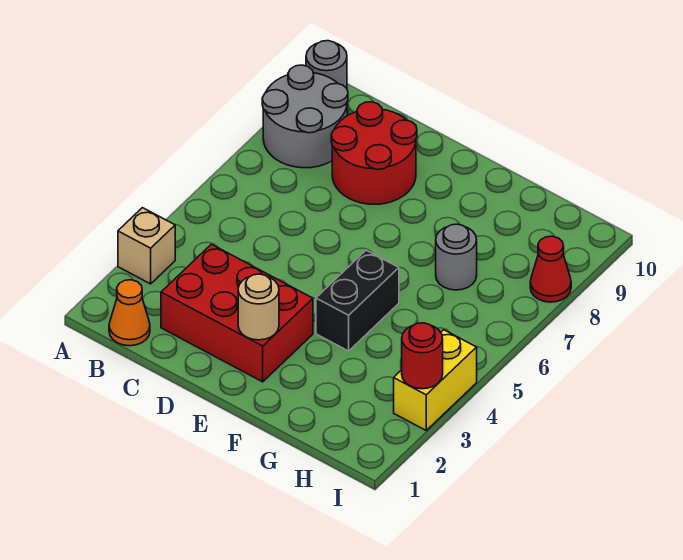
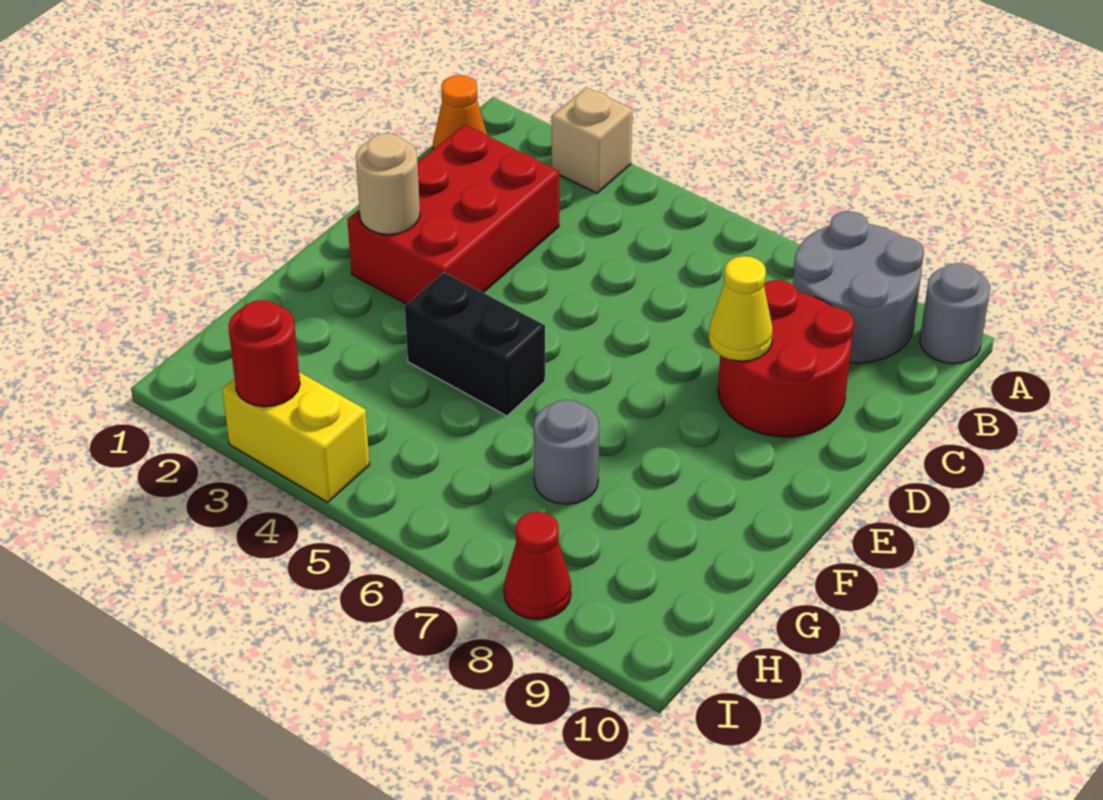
none -> yellow cone D8 level 2

